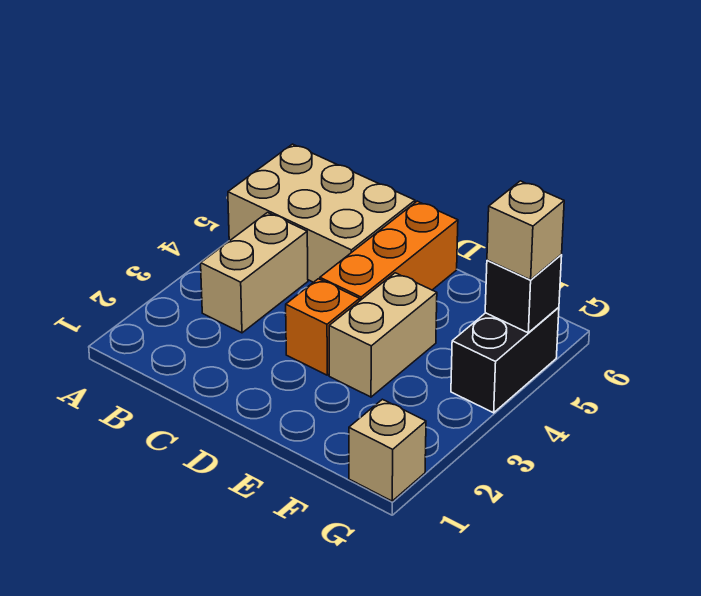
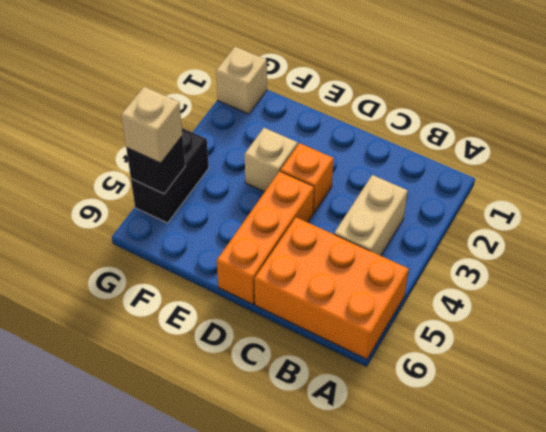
tan brick A5:C6 level 1 -> orange brick A5:C6 level 1
tan brick E3:E4 level 1 -> tan brick E3 level 1

